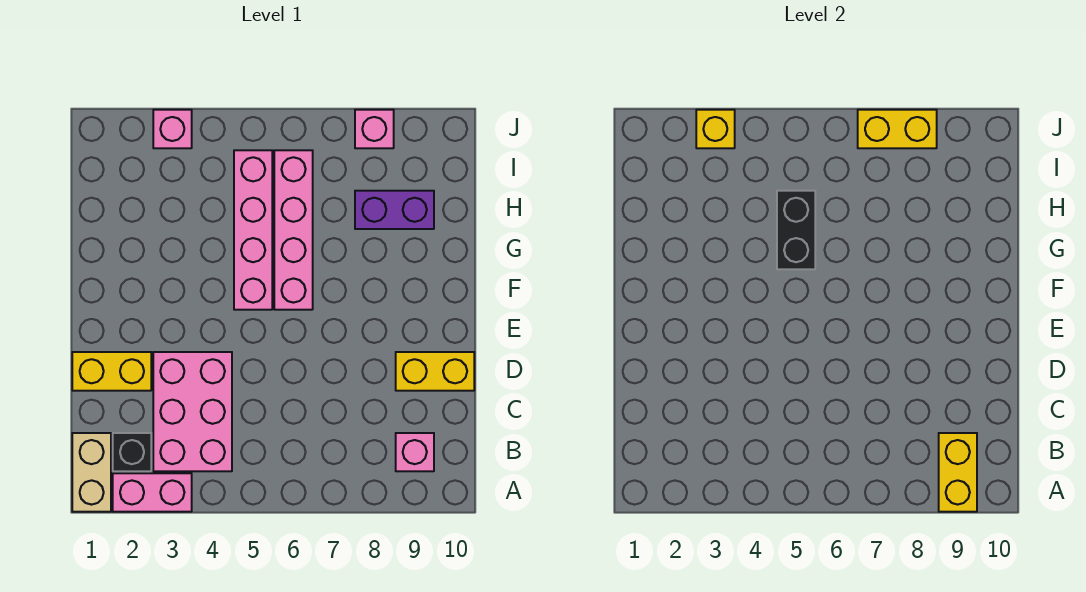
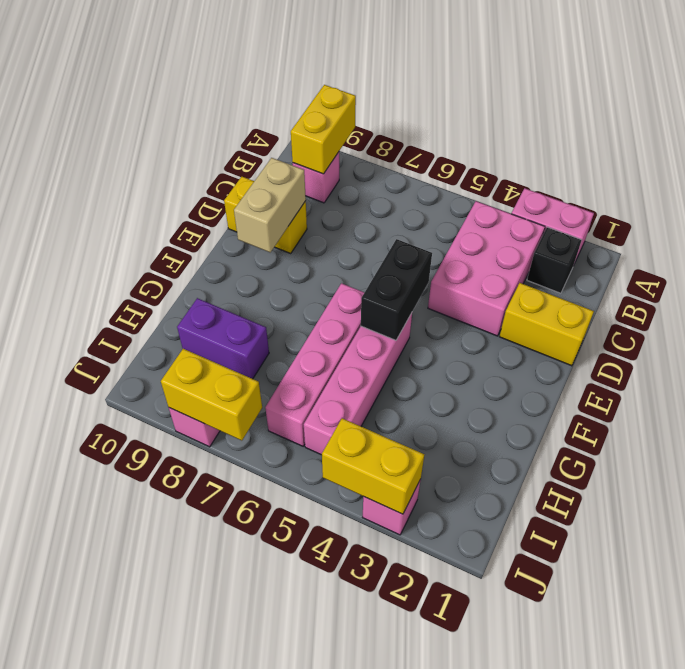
tan brick A1:B1 level 1 -> tan brick D9:E9 level 2
black brick G5:H5 level 2 -> black brick E5:F5 level 2
yellow brick J3 level 2 -> yellow brick J3:J4 level 2

